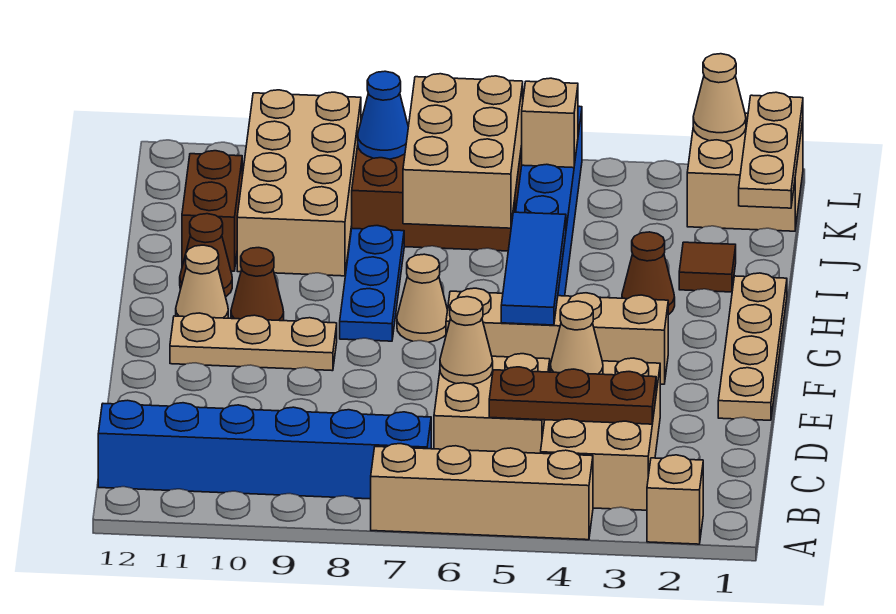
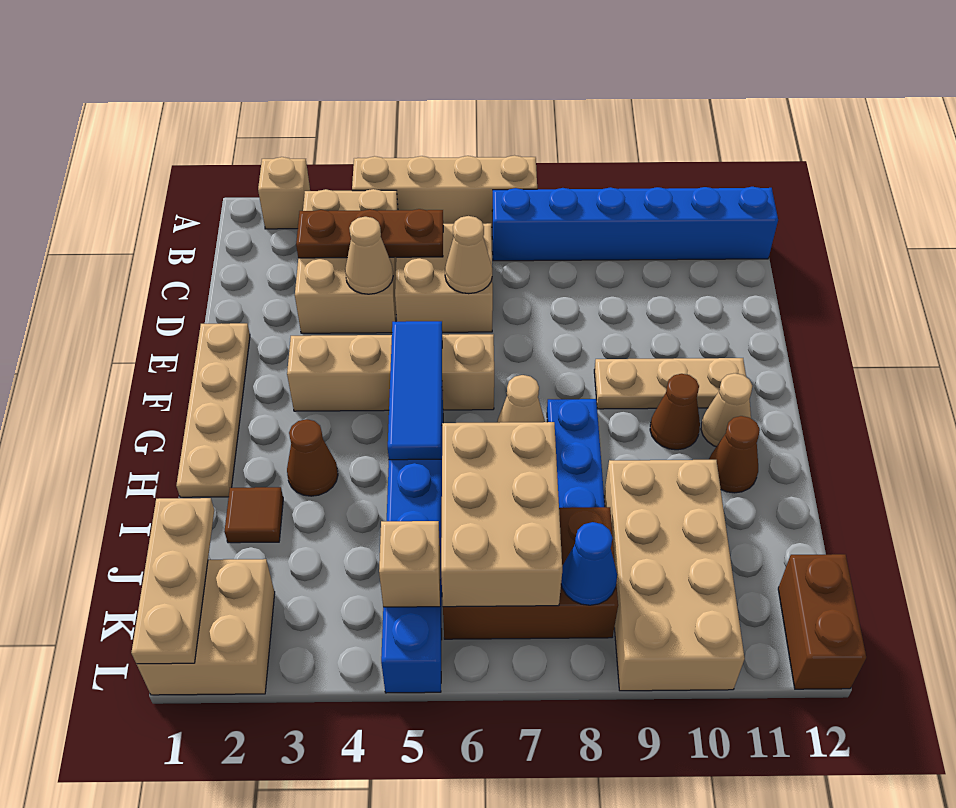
brown brick I11:J11 level 1 -> brown brick K12:L12 level 1
tan cone L2 level 2 -> none

